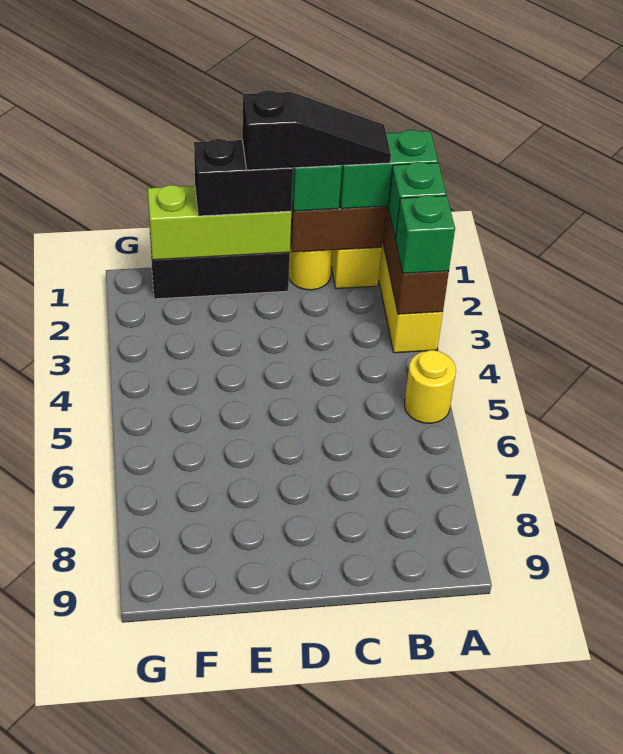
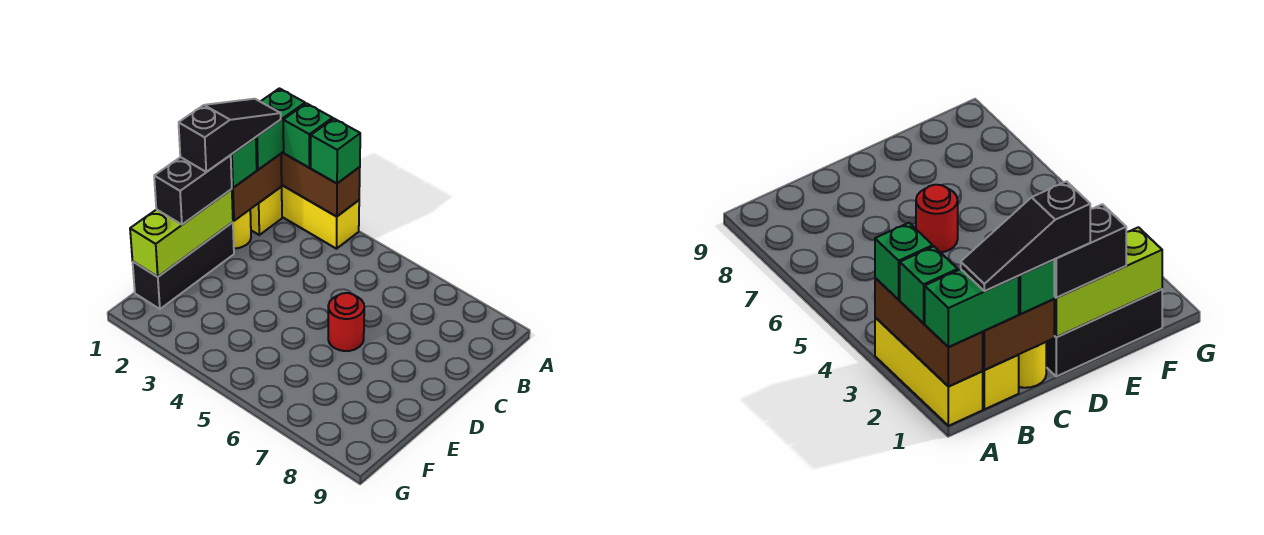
yellow round brick A5 level 1 -> none
none -> red round brick D6 level 1

